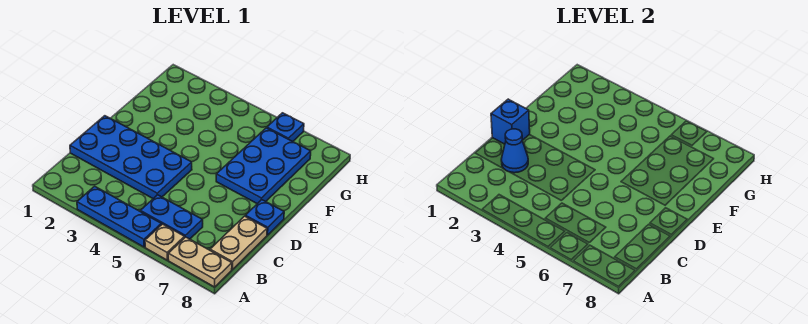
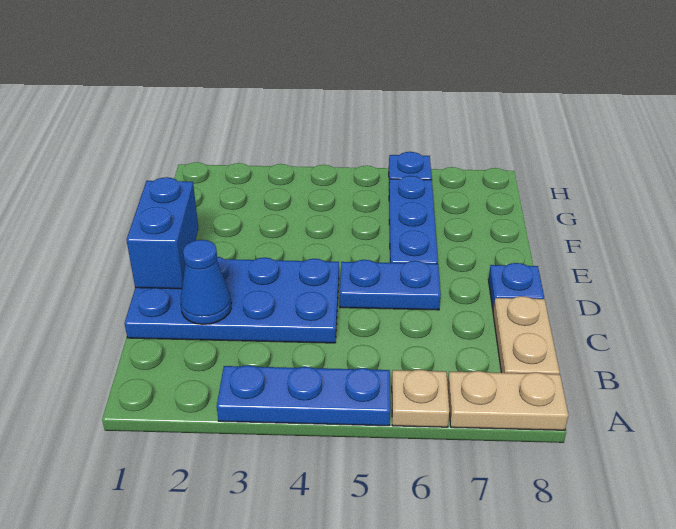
blue plate B5:B6 level 1 -> blue plate D5:D6 level 1
blue brick D1 level 2 -> blue brick D1:E1 level 2
blue plate E6:G7 level 1 -> blue plate E6:G6 level 1

